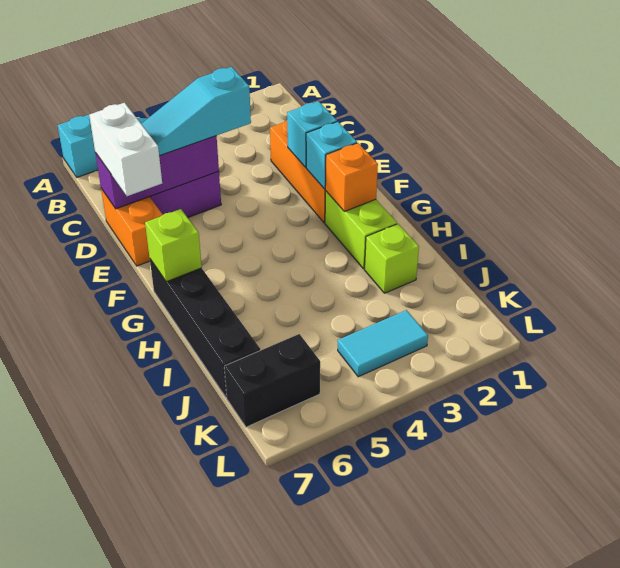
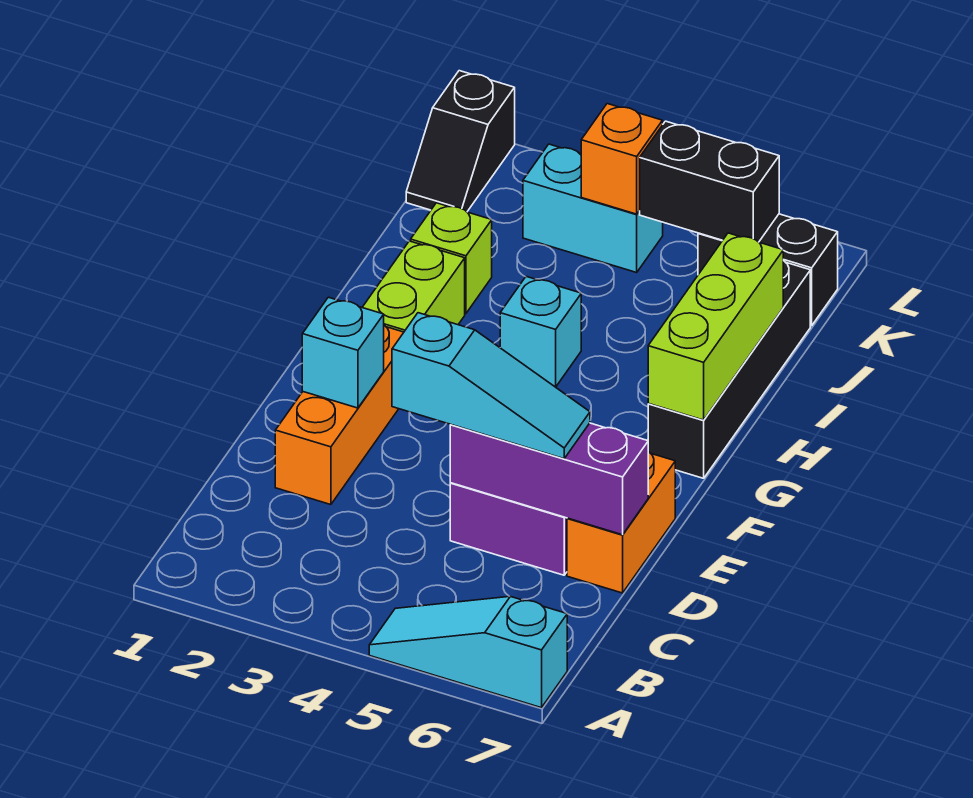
white brick D7:E7 level 3 -> none
cyan brick F2 level 2 -> cyan brick H4 level 1
orange brick G2 level 2 -> orange brick K4 level 2
lime brick G7 level 2 -> lime brick G7:I7 level 2
none -> black slope K1:L1 level 1 top L
cyan tile K3:K4 level 1 -> cyan brick K3:K4 level 1
none -> black brick K5:K6 level 2

